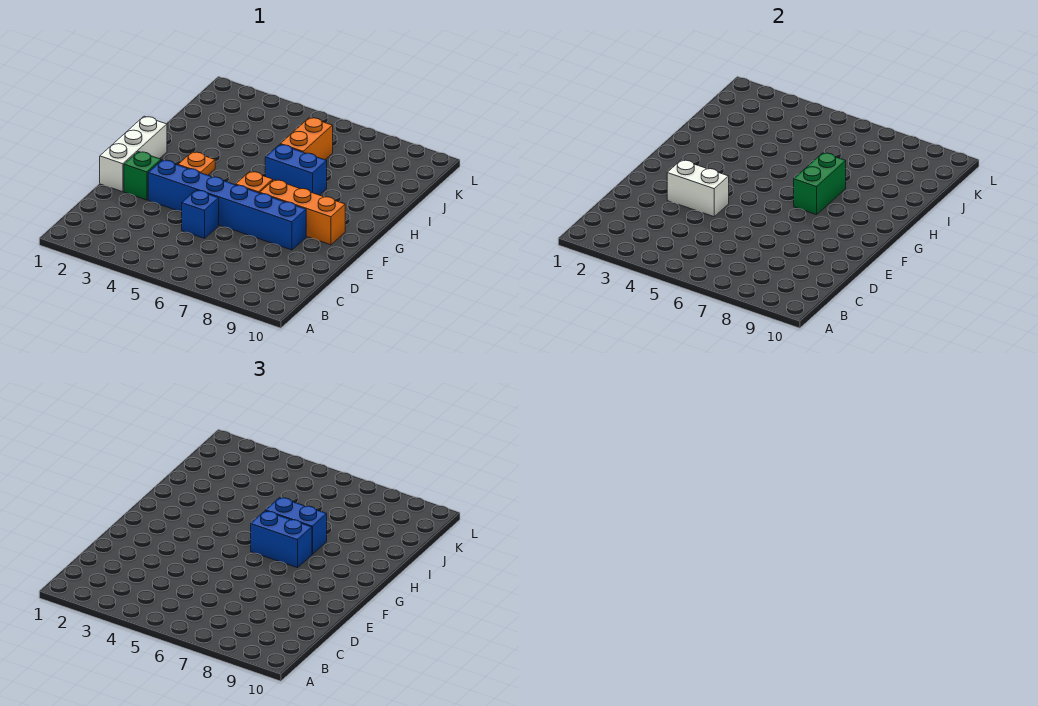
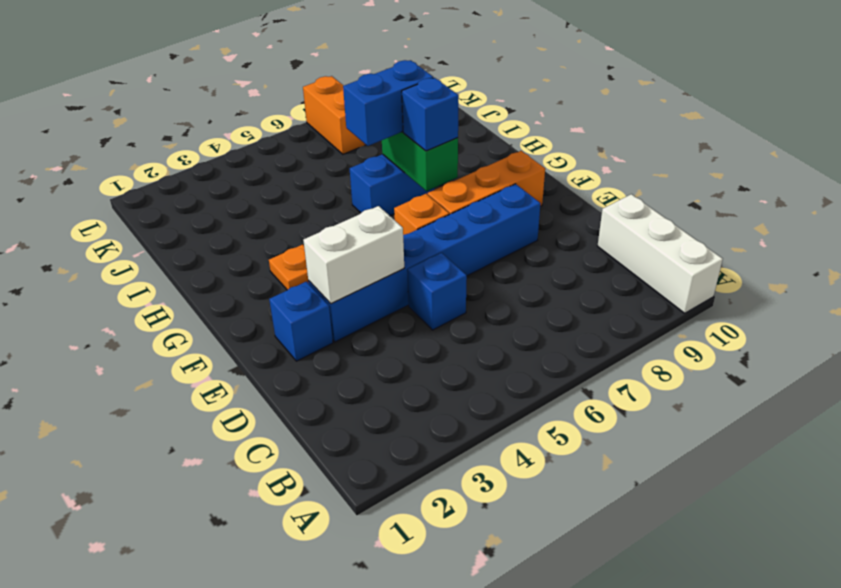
white brick E1:G1 level 1 -> white brick A10:C10 level 1
green brick E2 level 1 -> blue brick E2 level 1
blue brick G6:G7 level 3 -> blue brick G7 level 3
orange brick I6:J6 level 1 -> orange brick K7:L7 level 1

